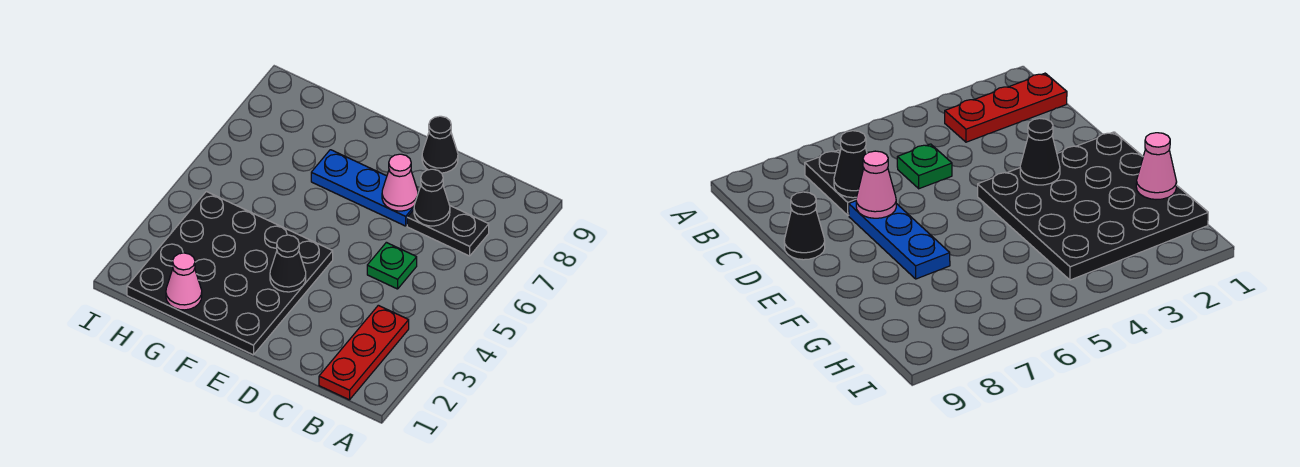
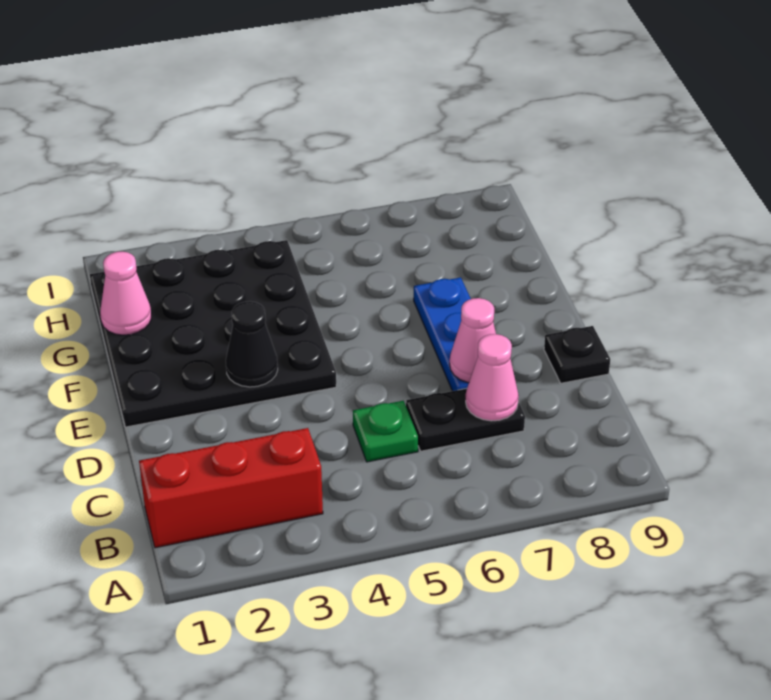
red plate B1:B3 level 1 -> red brick B1:B3 level 1
black plate B7:C7 level 1 -> black plate C6:C7 level 1
black cone C7 level 2 -> pink cone C7 level 2
black cone D9 level 1 -> black plate D9 level 1

